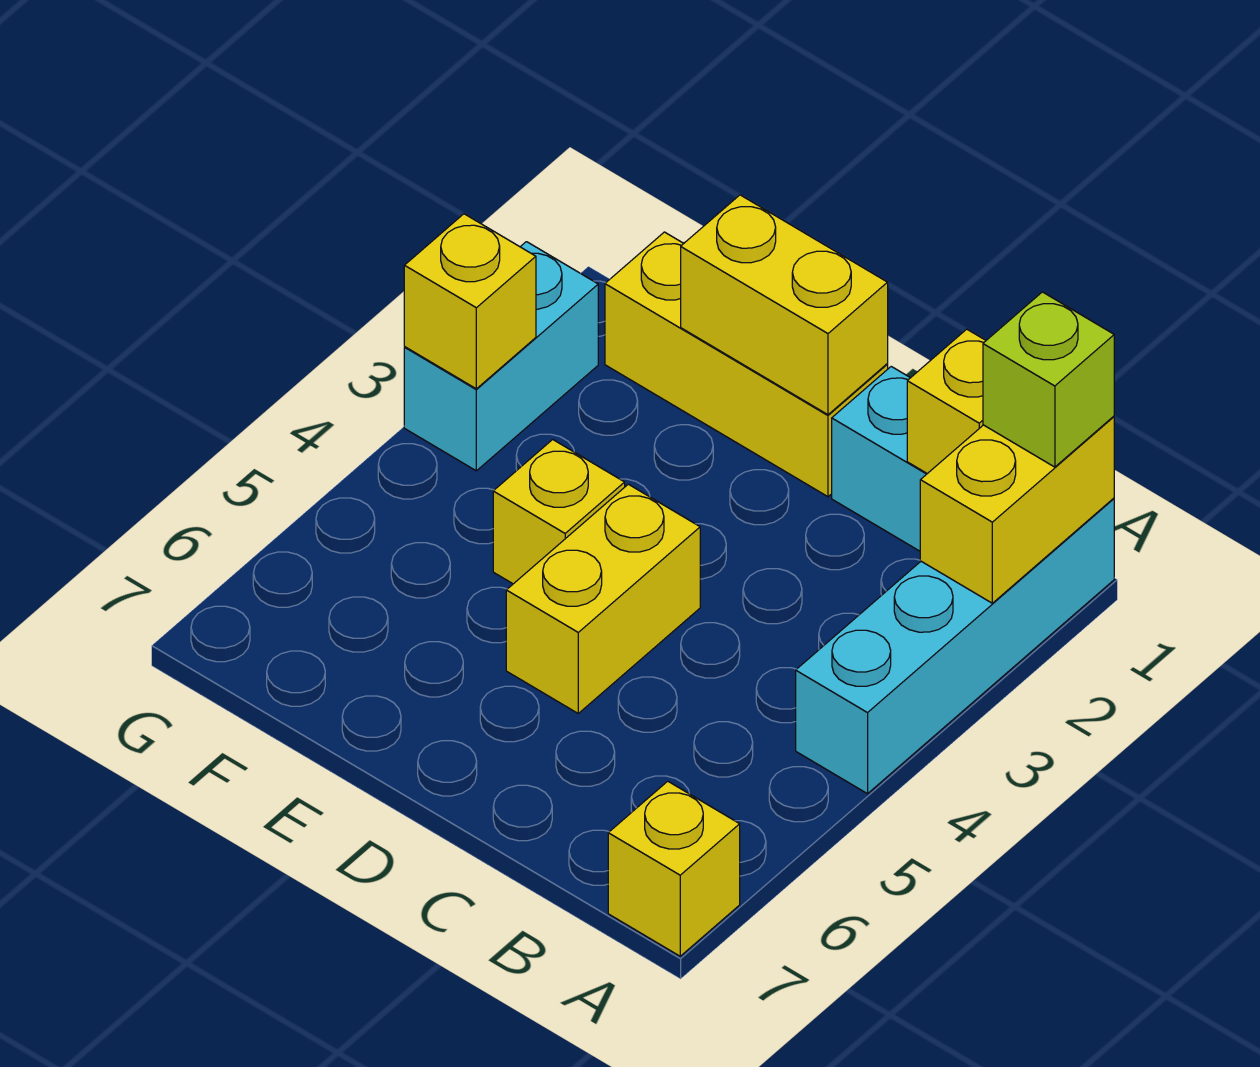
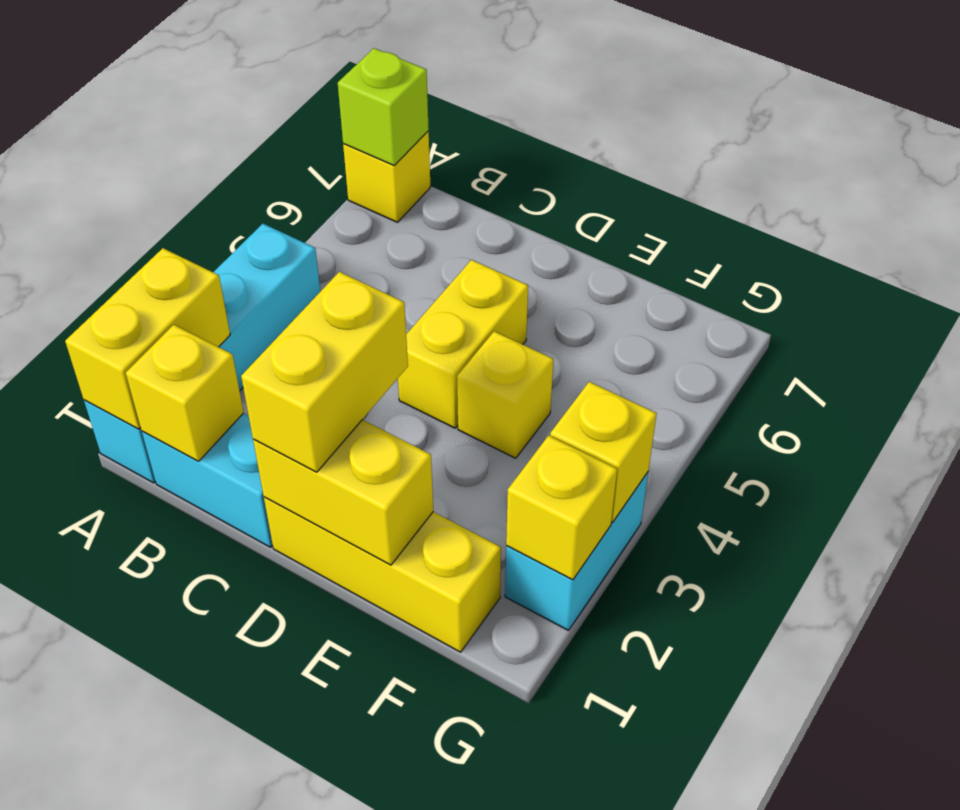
lime brick A1 level 3 -> lime brick A7 level 2
none -> yellow brick D1:D2 level 3
none -> yellow brick G2 level 2

